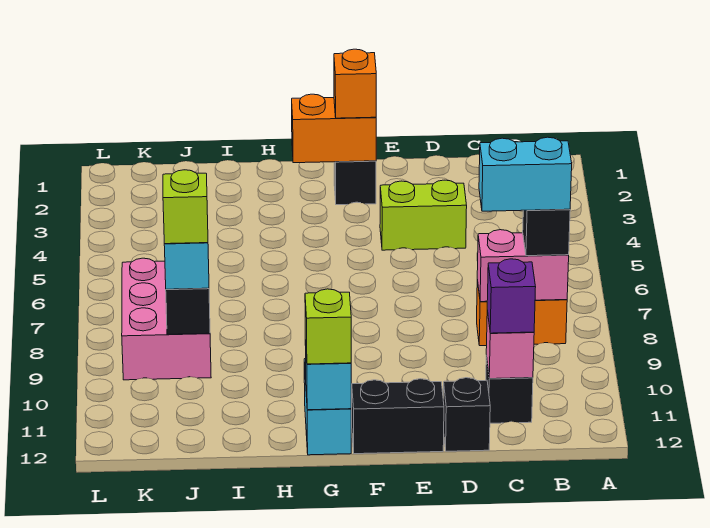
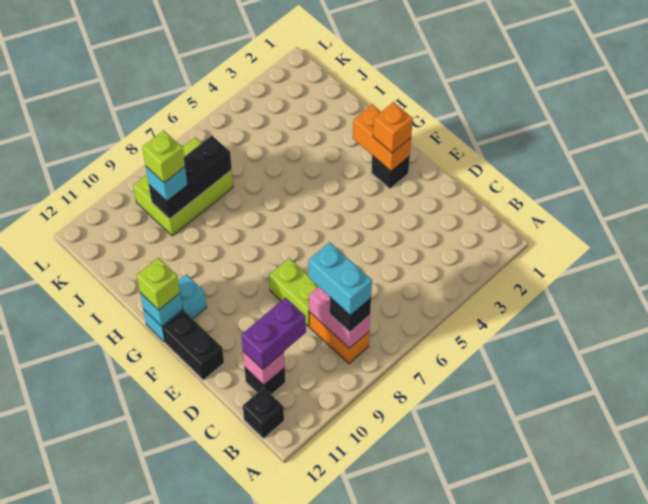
purple brick C11 level 3 -> purple brick C10:C11 level 3
lime brick D4:E4 level 1 -> lime brick D8:E8 level 1
black brick D12 level 1 -> black brick B12 level 1
pink brick J7:K9 level 1 -> lime brick J7:K9 level 1

